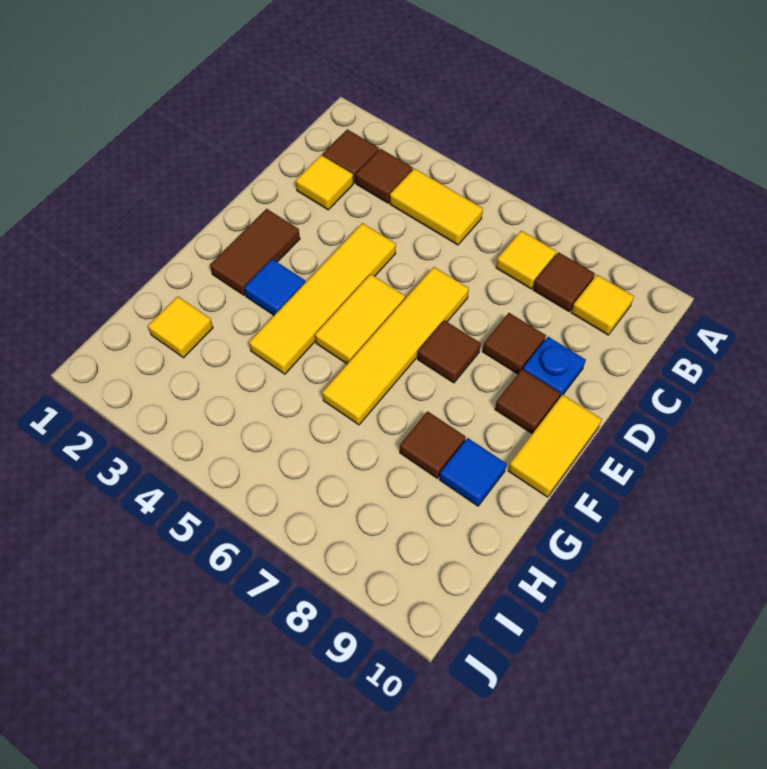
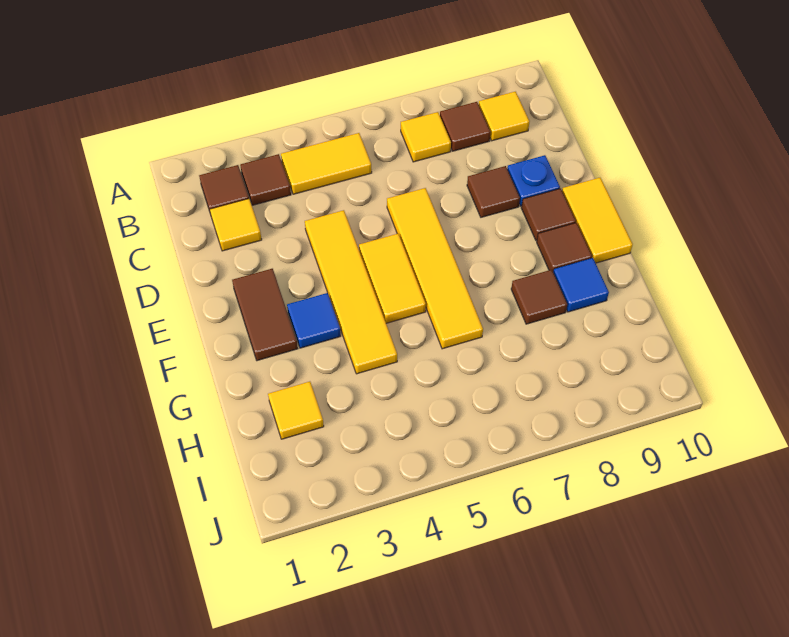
brown tile E7 level 1 -> brown tile F9 level 1

